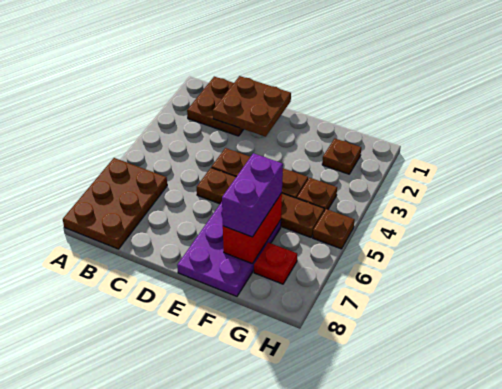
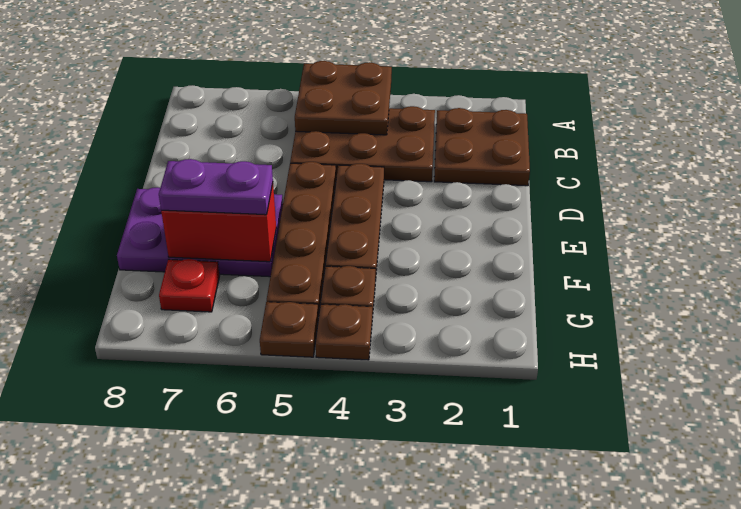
brown plate A6:B8 level 1 -> brown plate B3:C5 level 1
brown plate C1:D2 level 2 -> brown plate A4:B5 level 2
purple brick F6:F7 level 3 -> purple plate F6:F7 level 3
brown plate G2 level 1 -> brown plate H4 level 1

